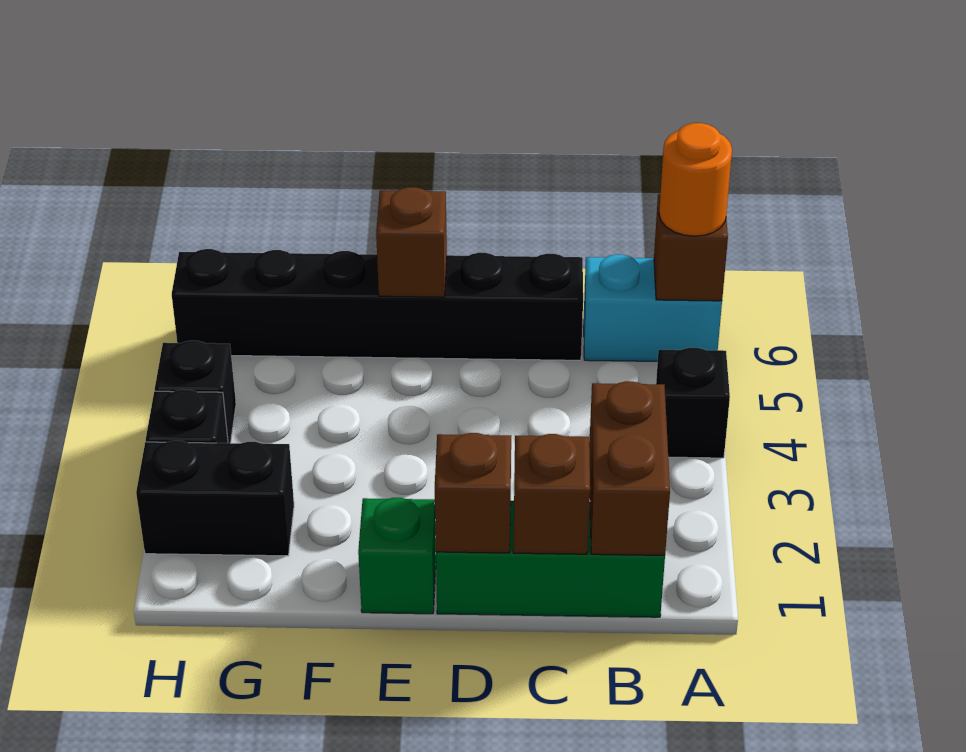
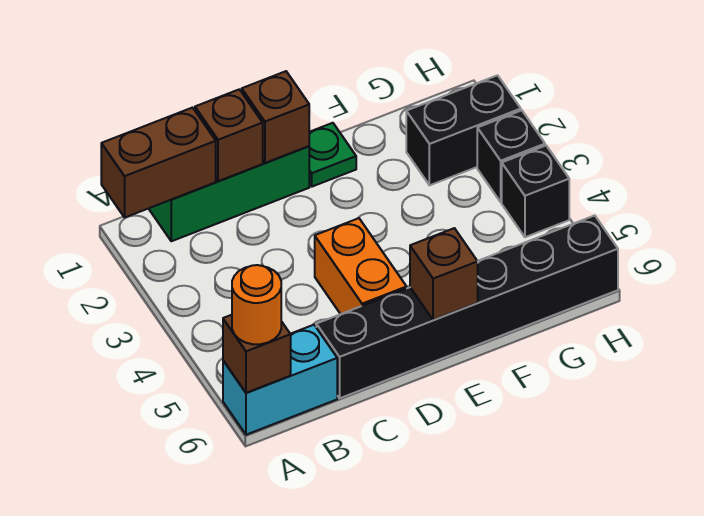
black brick A4 level 1 -> none
brown brick B1:B2 level 2 -> brown brick A1:B1 level 2
none -> orange brick D4:D5 level 1
green brick E1 level 1 -> green plate E1 level 1

